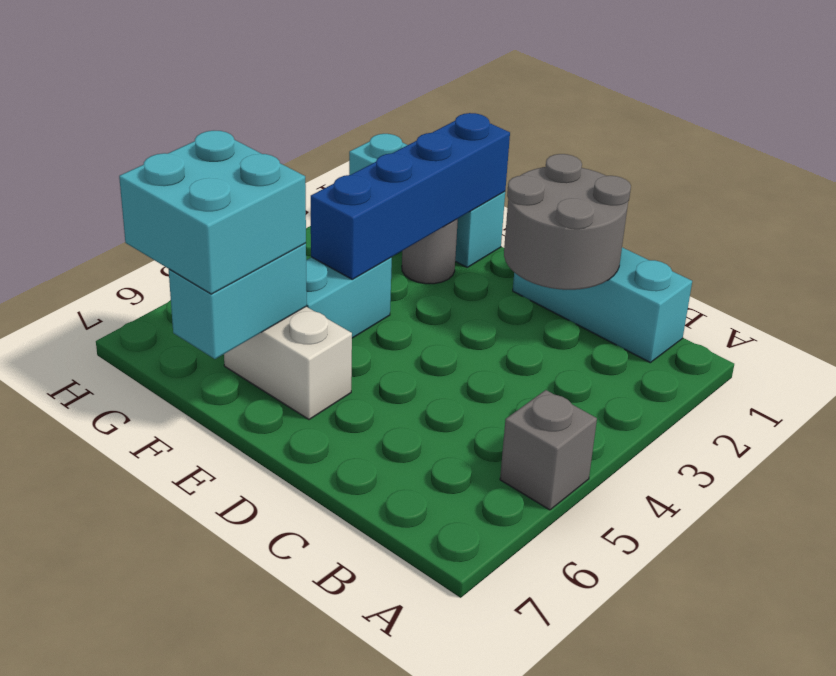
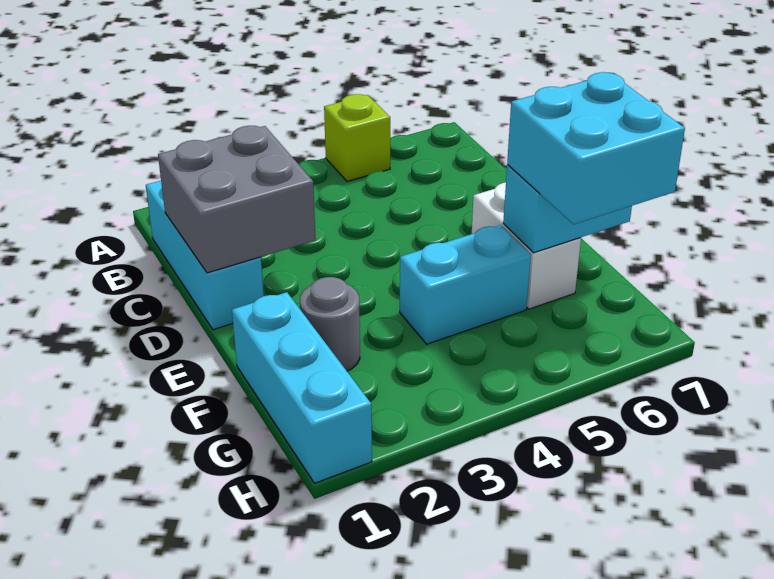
grey brick A5 level 1 -> lime brick A5 level 1
grey round brick C1:D2 level 2 -> grey brick C1:D2 level 2
blue brick F1:F4 level 2 -> none

